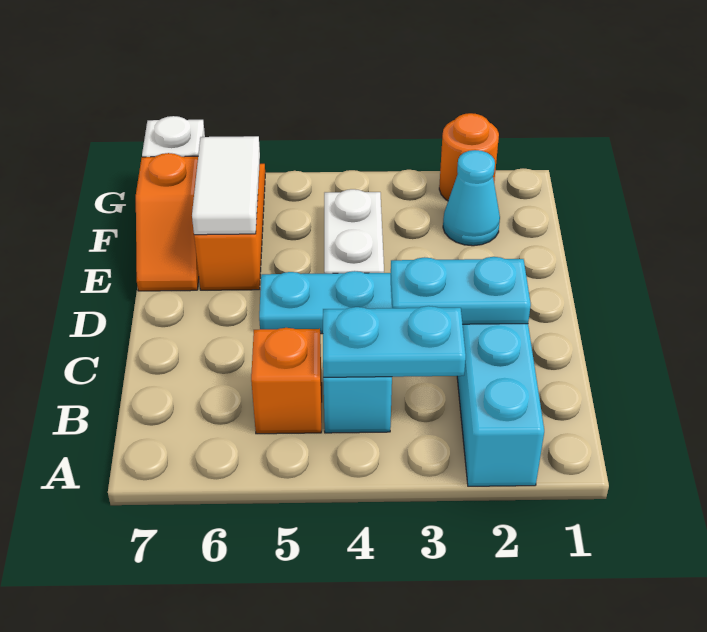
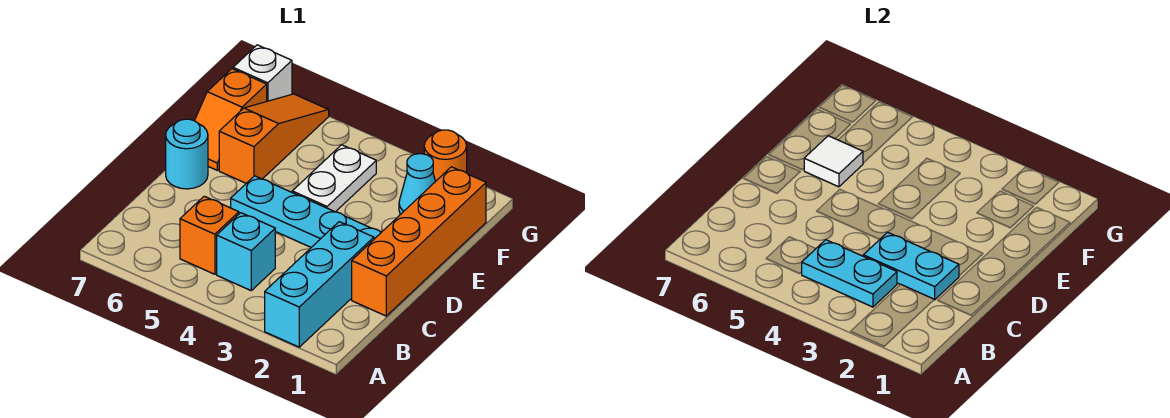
none -> orange brick C1:F1 level 1
none -> cyan round brick D7 level 1
white tile E6:F6 level 2 -> white tile E6 level 2

